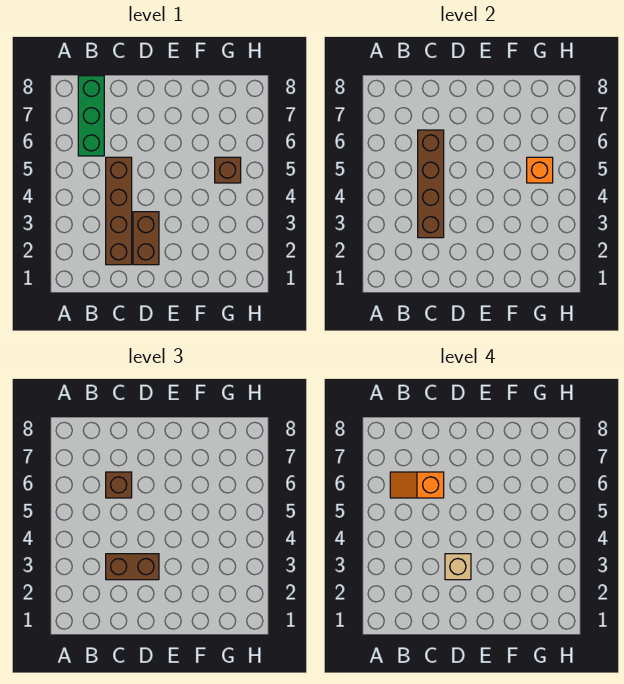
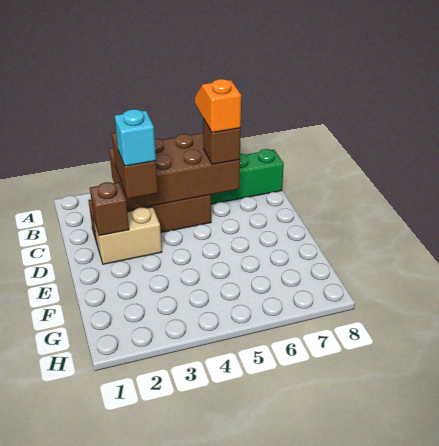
brown brick C3:C6 level 2 -> brown brick B3:C6 level 2
brown brick D2:D3 level 1 -> tan brick D2:D3 level 1
tan brick D3 level 4 -> cyan brick D3 level 4
brown brick G5 level 1 -> brown brick D2 level 2
orange brick G5 level 2 -> none

